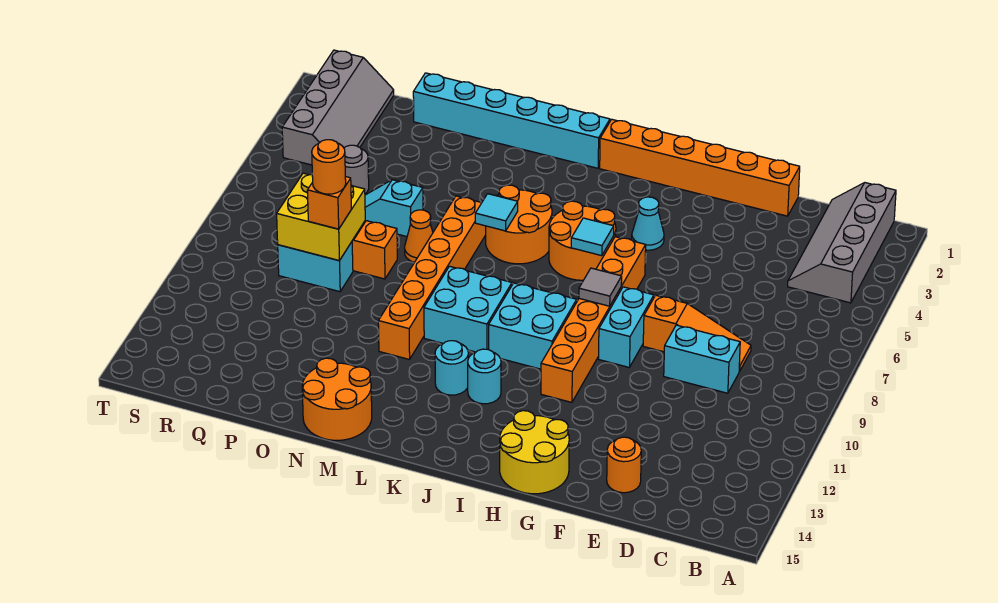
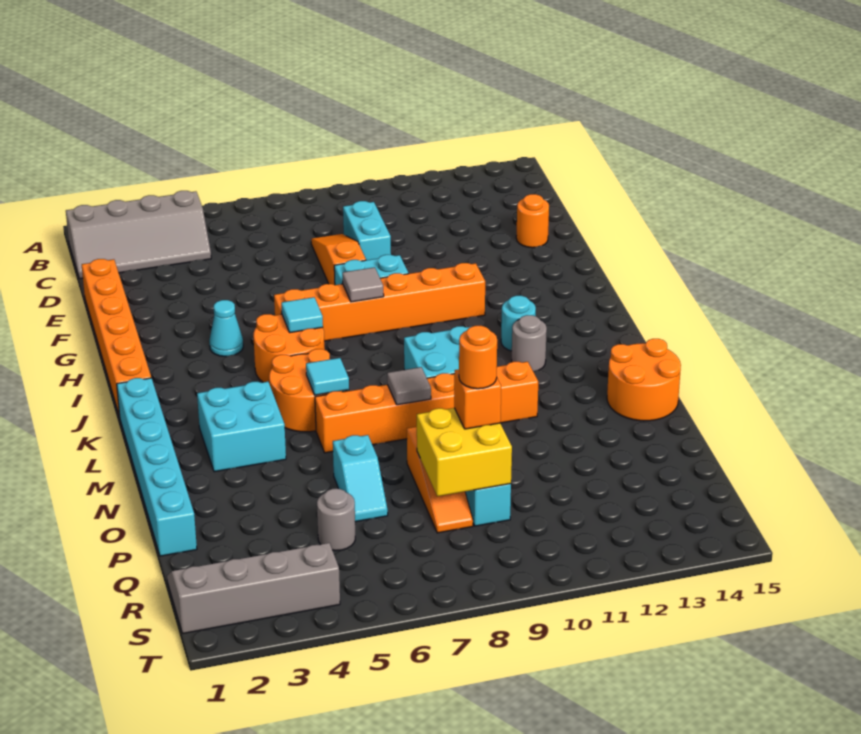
yellow round brick G14:H15 level 1 -> none
cyan brick I9:J10 level 1 -> cyan brick L3:M4 level 1
cyan round brick K12 level 1 -> grey round brick K12 level 1
none -> grey tile M8 level 2
orange cone N7 level 1 -> none

